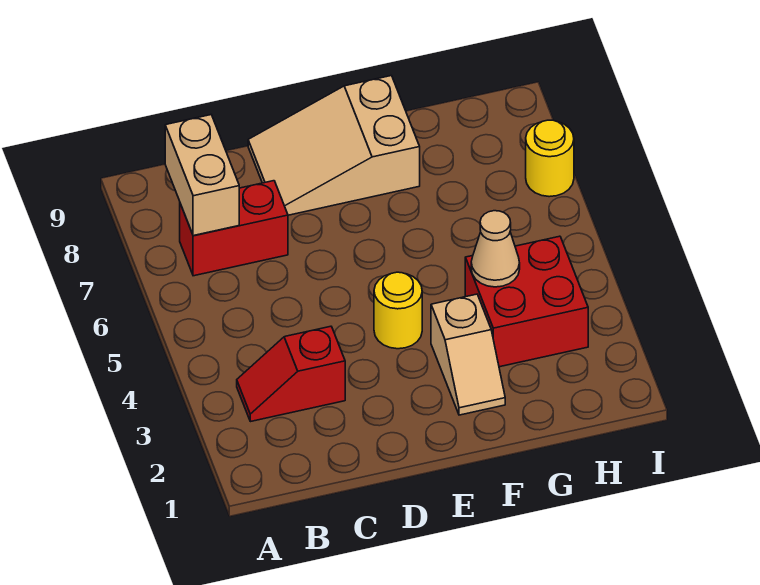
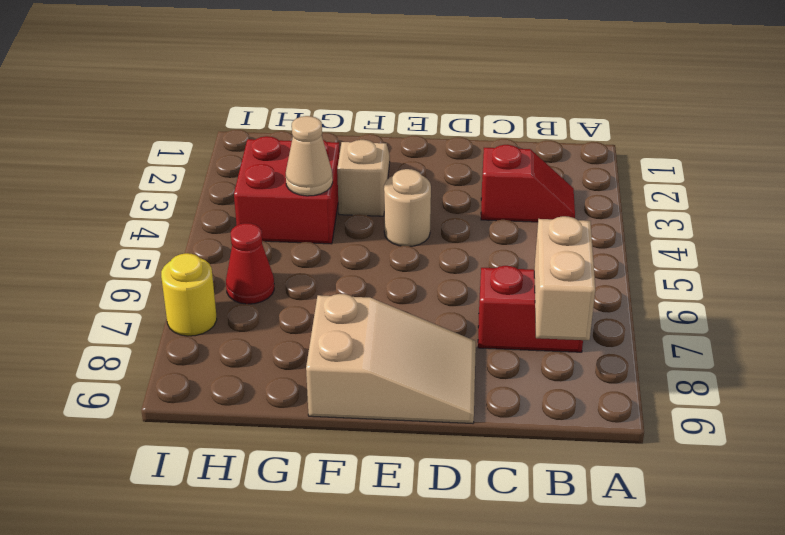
yellow round brick E4 level 1 -> tan round brick E4 level 1
none -> red cone H6 level 1

